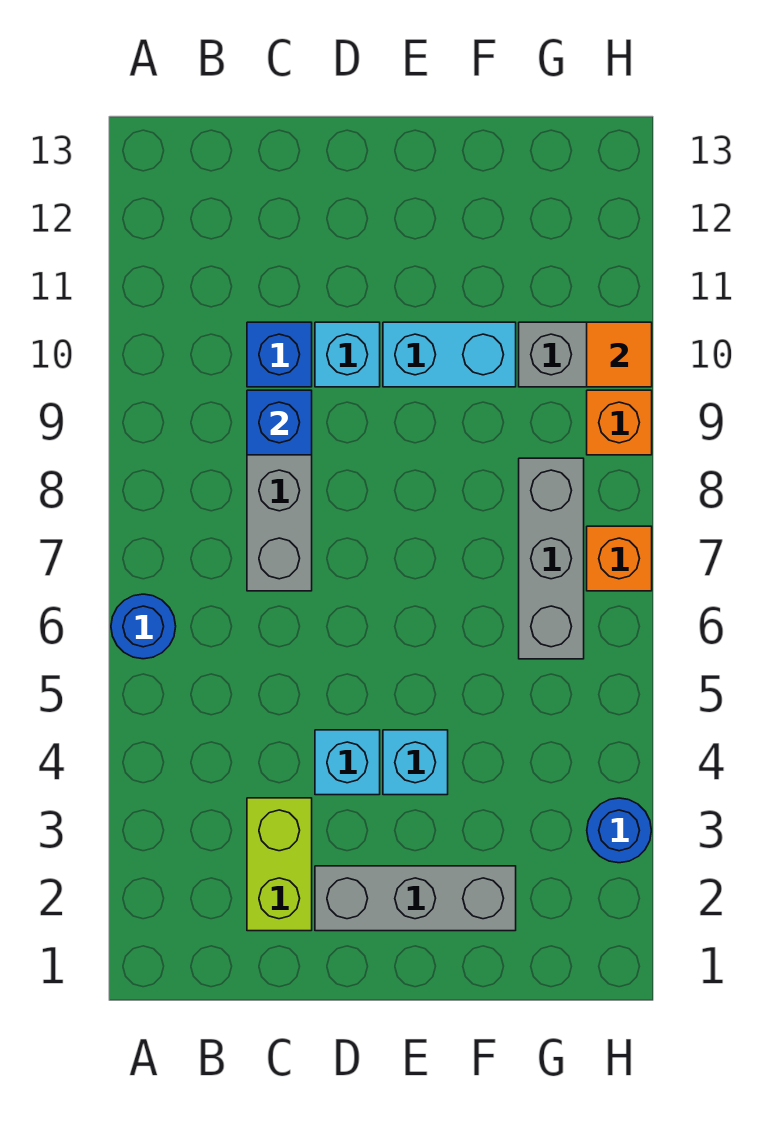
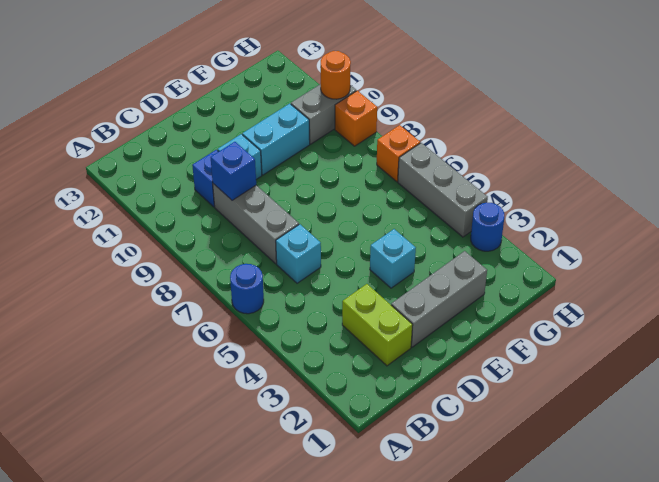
cyan brick D4 level 1 -> cyan brick C6 level 1
grey brick G6:G8 level 1 -> grey brick H4:H6 level 1
orange tile H10 level 2 -> orange round brick H10 level 2

